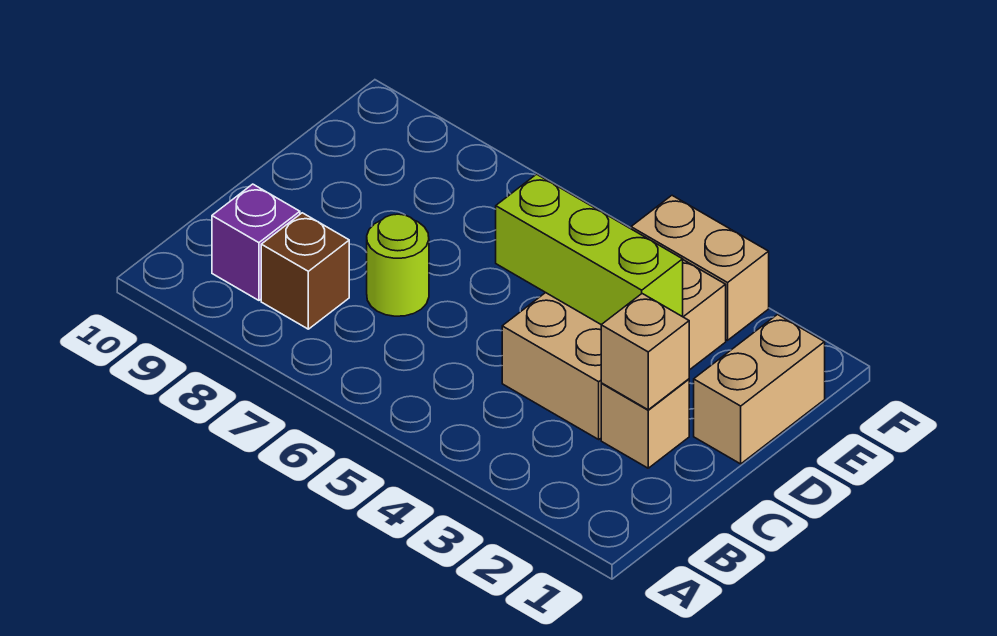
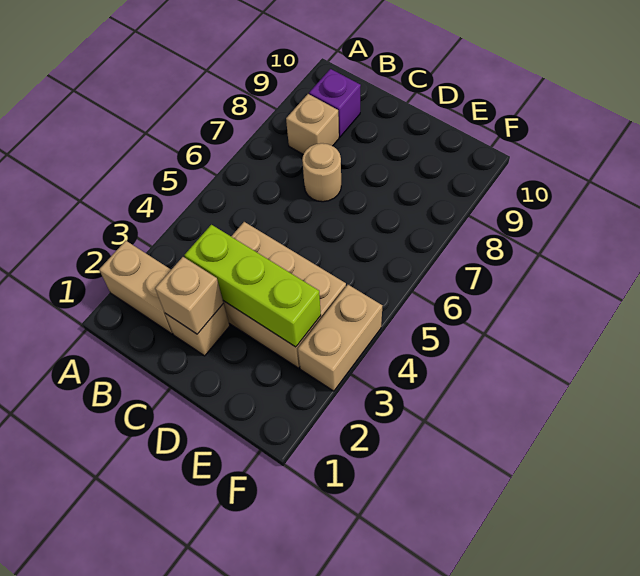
brown brick B8 level 1 -> tan brick B8 level 1
lime round brick C7 level 1 -> tan round brick C7 level 1
tan brick D1:E1 level 1 -> tan brick A2:B2 level 1
lime brick D3:D5 level 2 -> lime brick C3:E3 level 2

